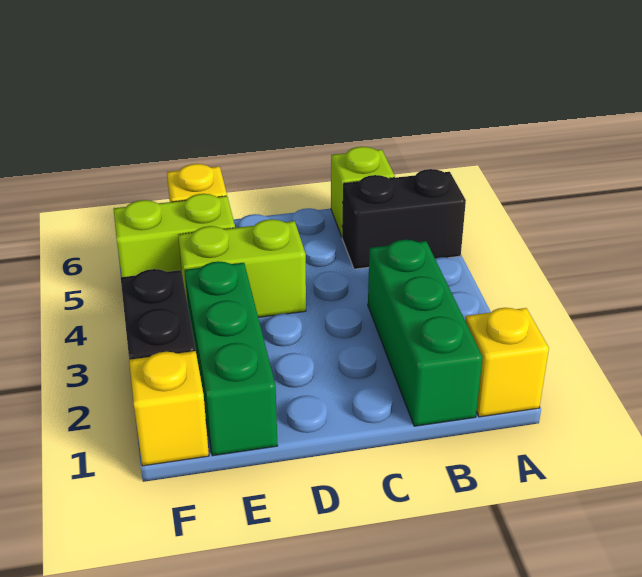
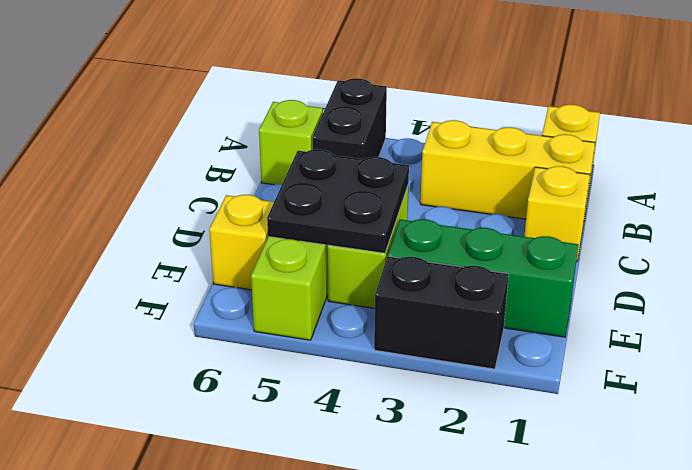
green brick B1:B3 level 1 -> yellow brick B1:B3 level 1
none -> black plate D4:E5 level 2
yellow brick F1 level 1 -> yellow brick C1 level 1

